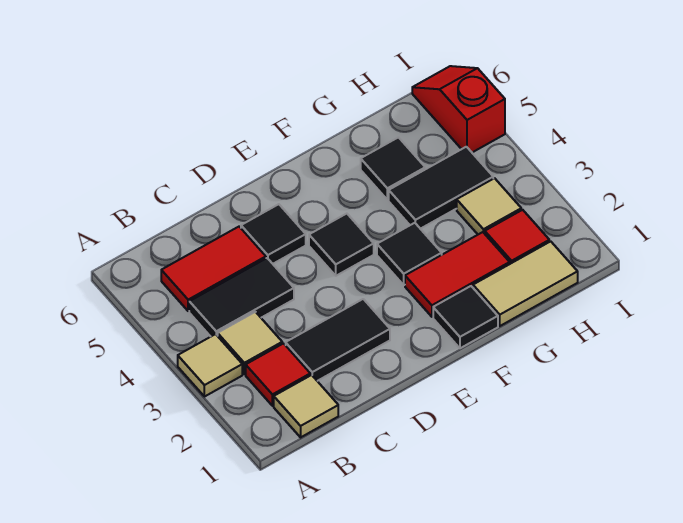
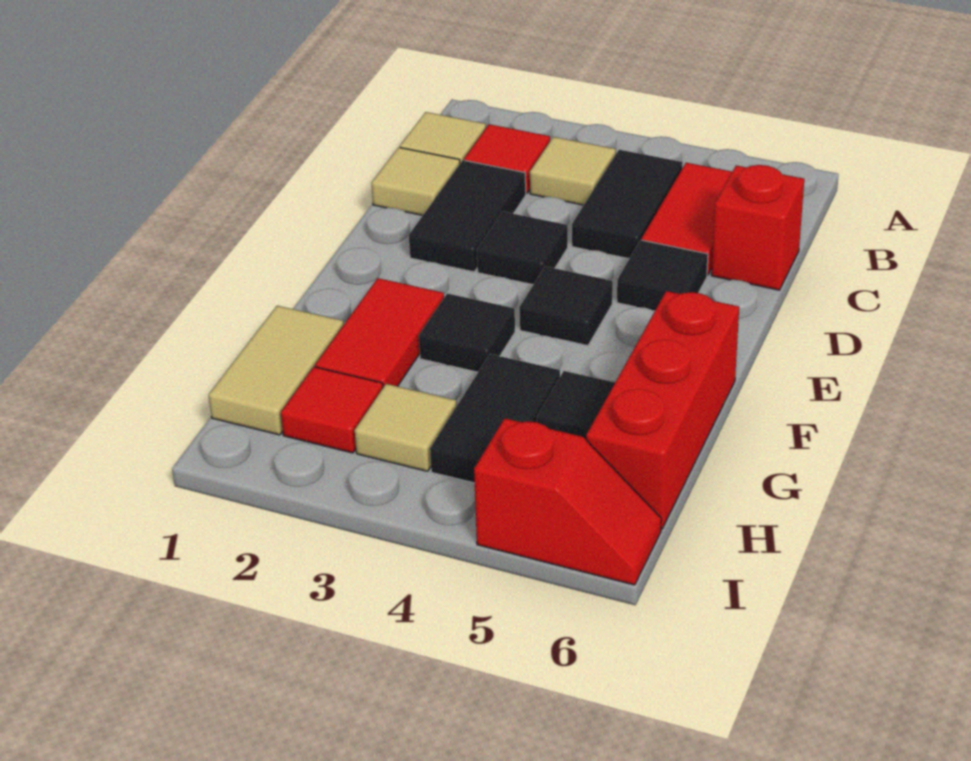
tan tile A3 level 1 -> tan tile C1 level 1
none -> red brick C6 level 1
black tile F1 level 1 -> black tile D3 level 1
none -> red brick F6:H6 level 1

